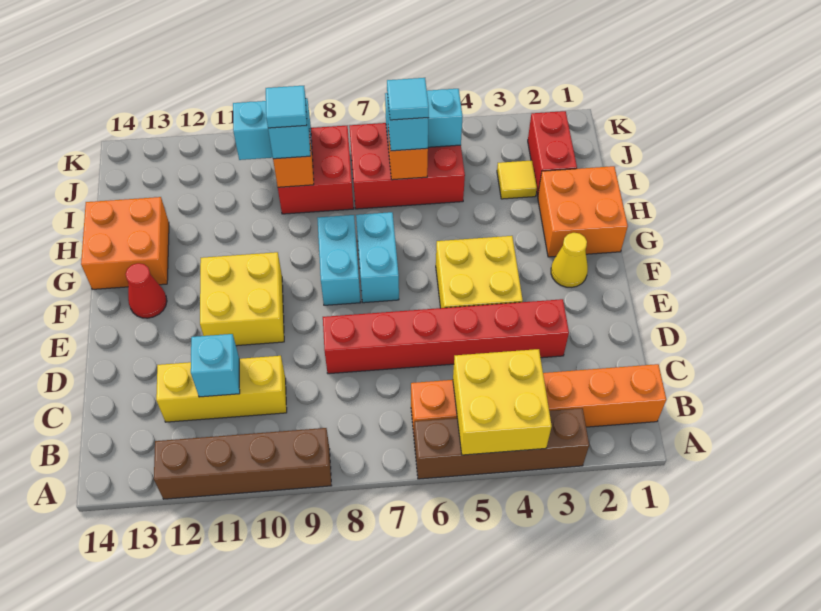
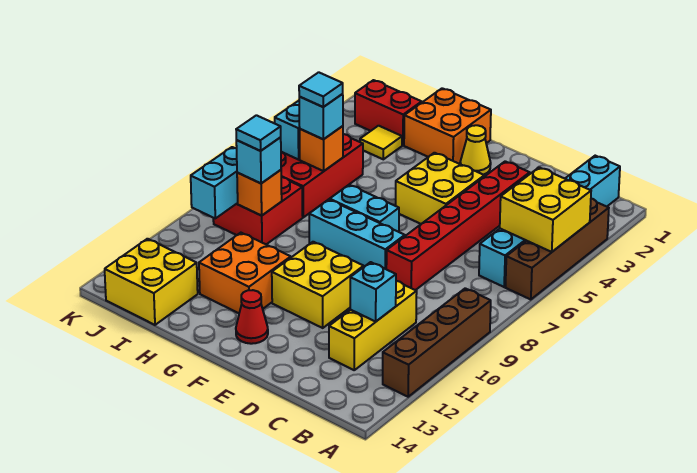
orange brick B1:B6 level 1 -> cyan brick B1:B6 level 1
cyan brick F8:G8 level 1 -> cyan brick E8:G8 level 1
orange brick G13:H14 level 1 -> orange brick G11:H12 level 1
none -> yellow brick I13:J14 level 1

